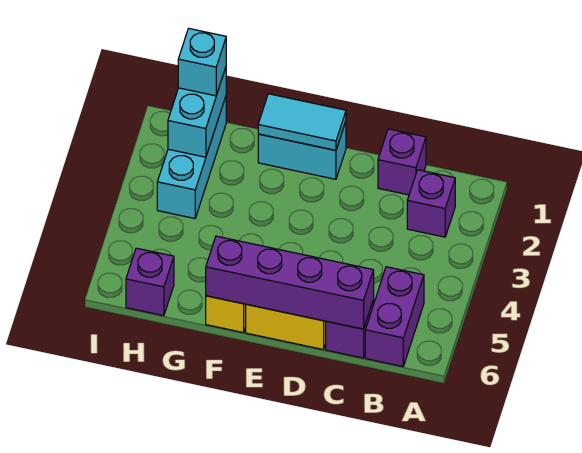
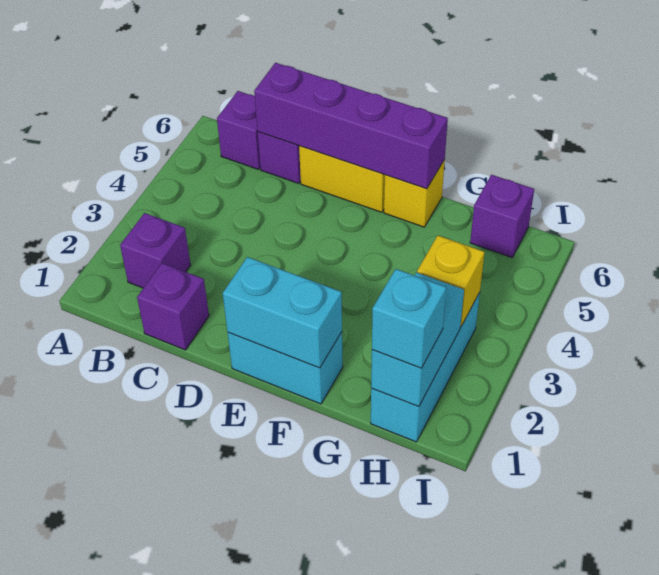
purple brick B5:B6 level 1 -> purple brick B6 level 1
cyan tile E1:F1 level 2 -> cyan brick E1:F1 level 2
none -> yellow brick H3 level 2

